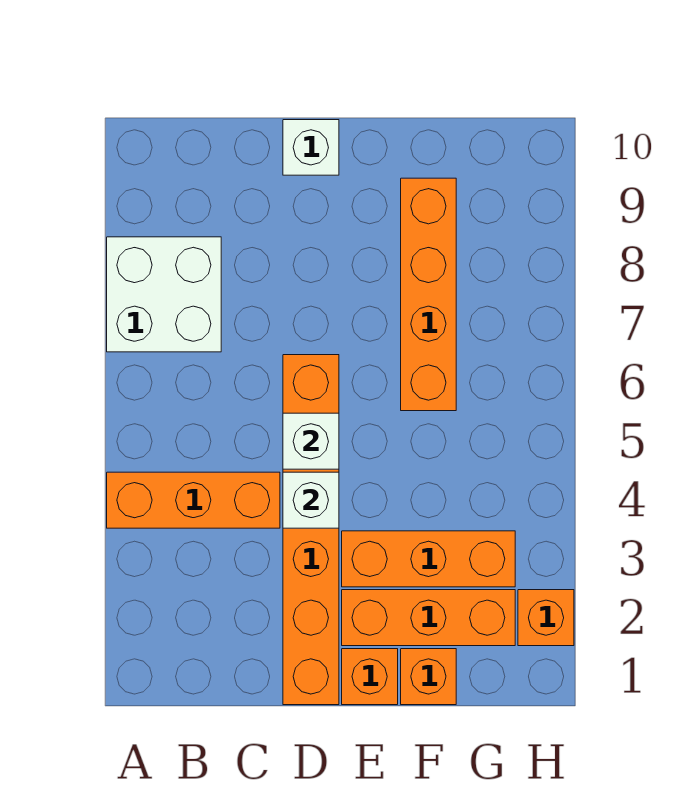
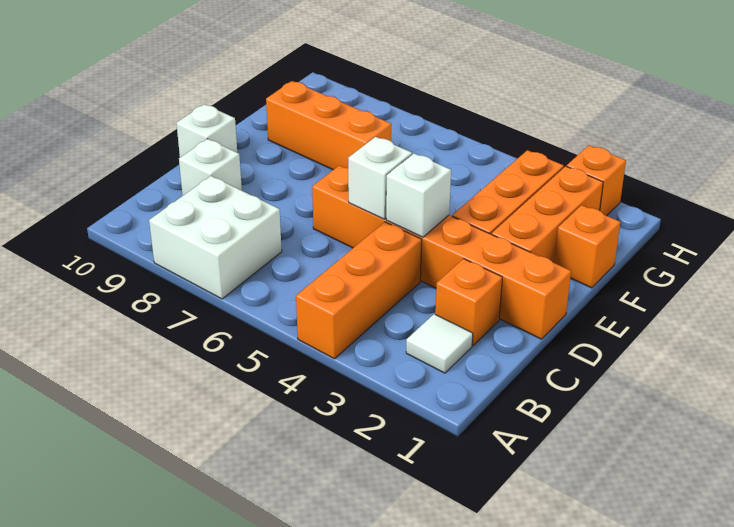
none -> white tile B2 level 1
none -> white brick C9 level 1
orange brick E1 level 1 -> orange brick C2 level 1
orange brick F6:F9 level 1 -> orange brick F7:F9 level 1

